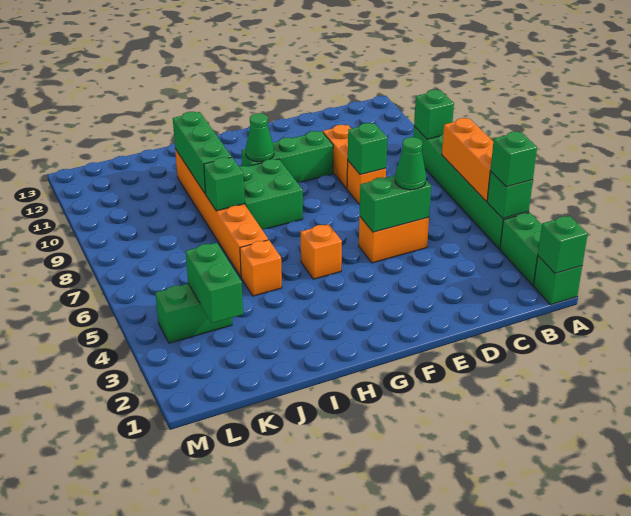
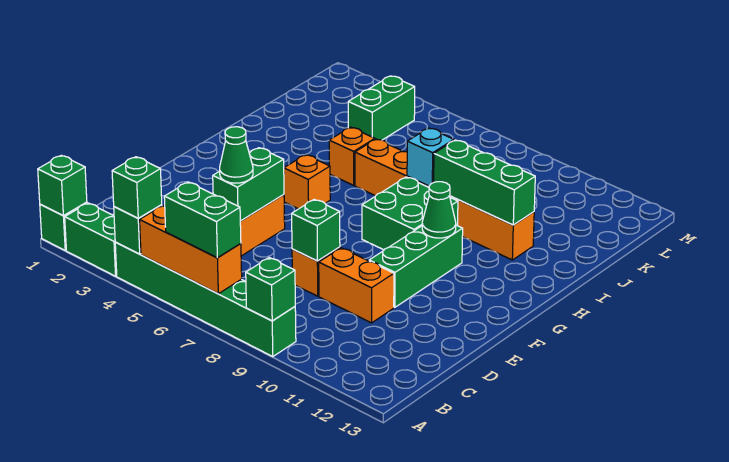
green brick I8 level 2 -> cyan brick I8 level 2
green brick K3:K4 level 2 -> green brick A6:A7 level 3

